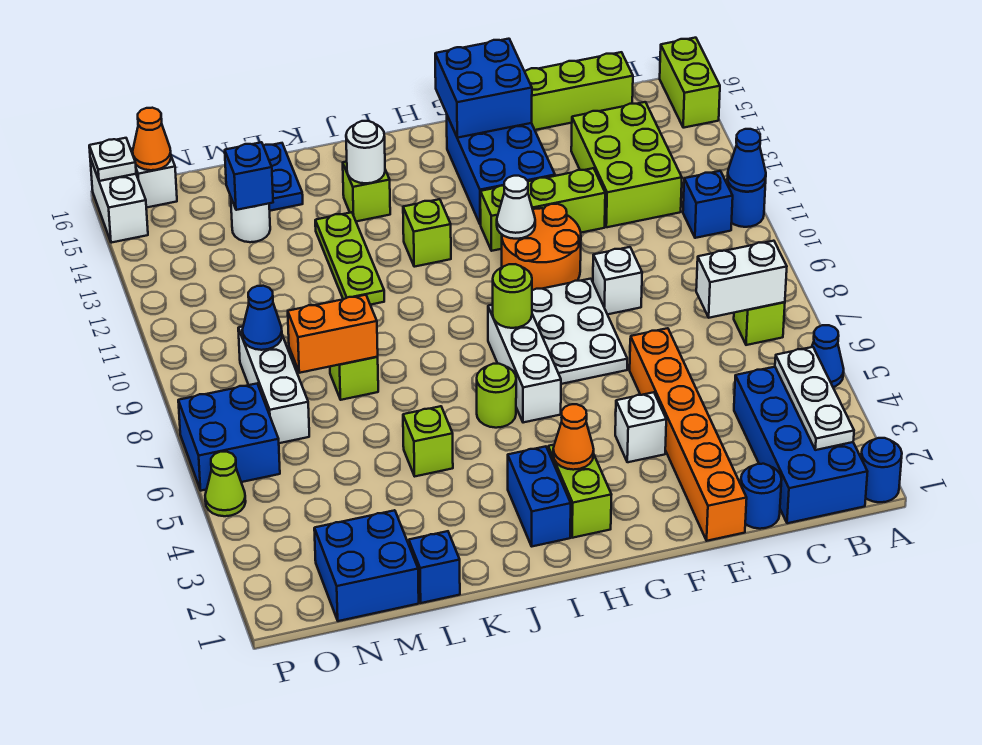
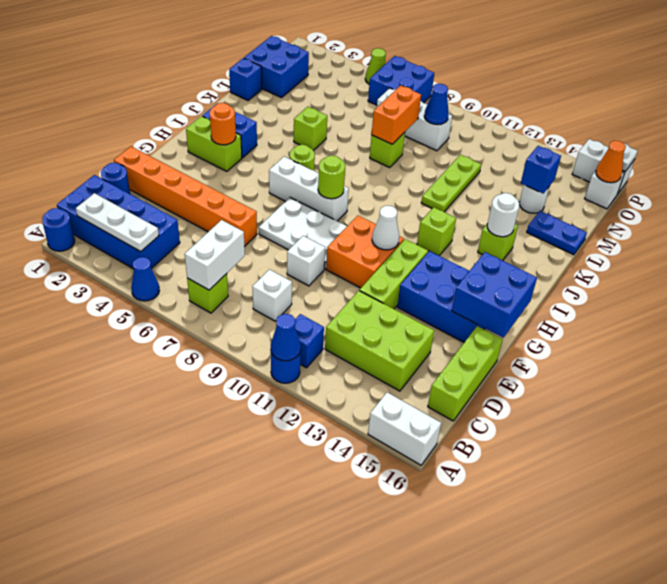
lime brick A15:A16 level 1 -> white brick A15:A16 level 1
white brick F4 level 1 -> white brick C9 level 1
orange round brick F10:G11 level 1 -> orange brick F10:G11 level 1
orange cone H3 level 2 -> orange round brick H3 level 2
lime plate K11:K13 level 1 -> lime plate K11:M11 level 1

